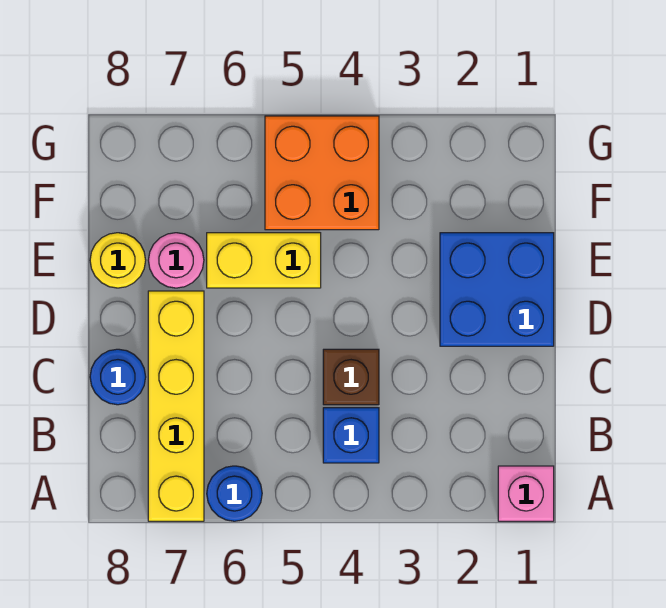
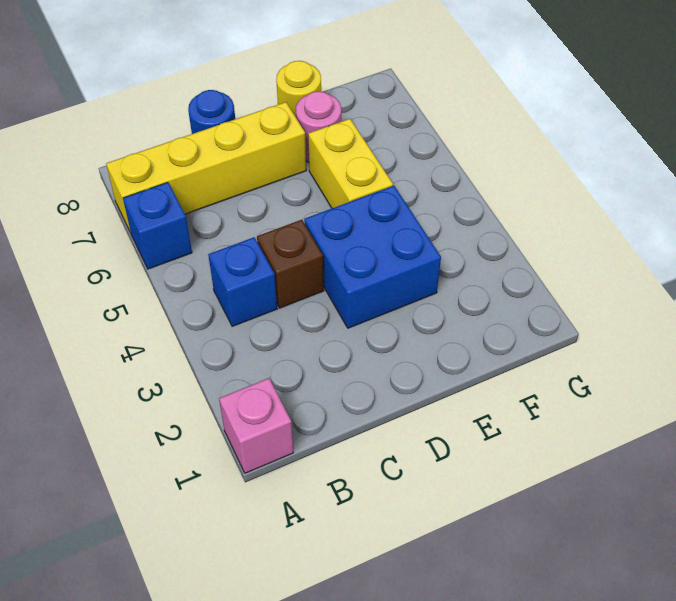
blue round brick A6 level 1 -> blue brick A6 level 1
blue brick D1:E2 level 1 -> blue brick D3:E4 level 1
orange brick F4:G5 level 1 -> none

